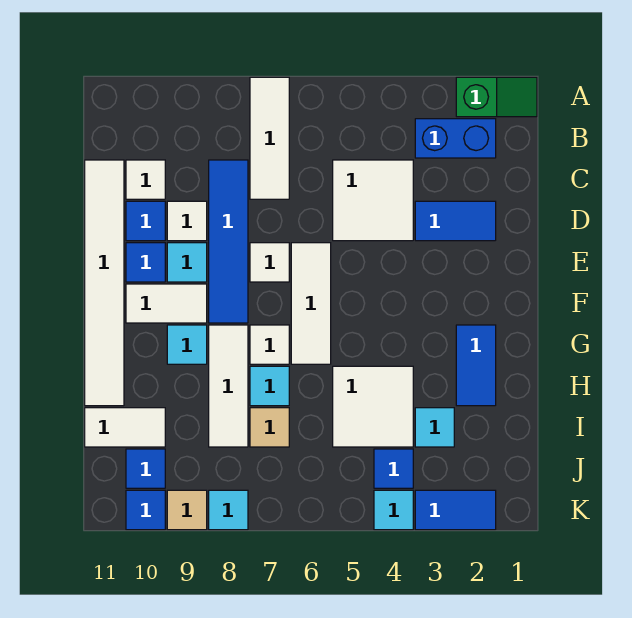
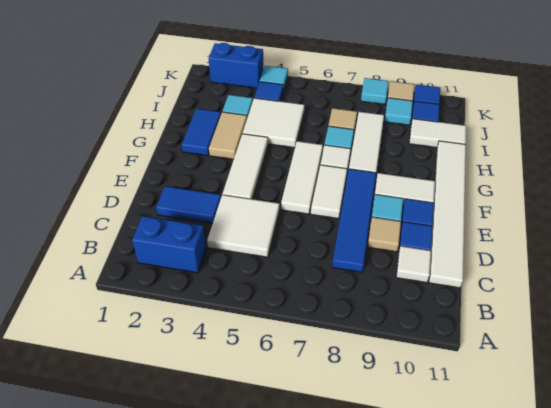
green slope A1:A2 level 1 top 2 -> none
white tile A7:C7 level 1 -> white tile E4:G4 level 1
white tile D9 level 1 -> tan tile D9 level 1
white tile E7 level 1 -> white tile E7:F7 level 1
none -> tan tile G3:H3 level 1
cyan tile G9 level 1 -> cyan tile J9 level 1
blue tile K2:K3 level 1 -> blue brick K2:K3 level 1

